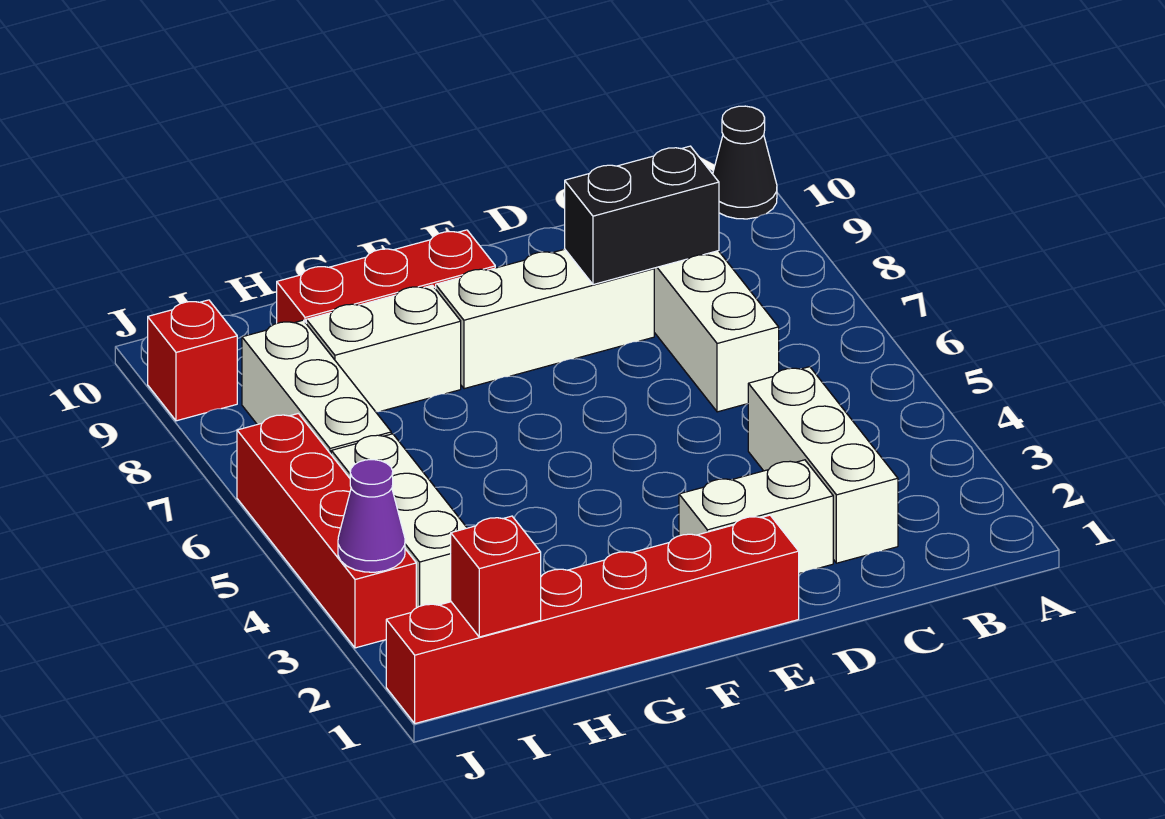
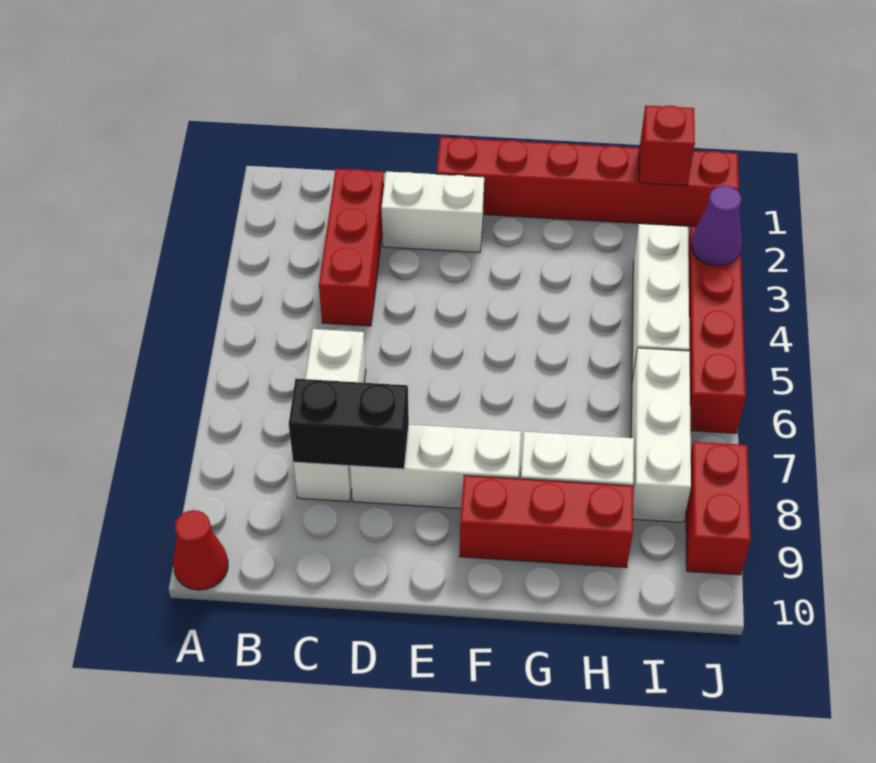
black cone A10 level 1 -> red cone A10 level 1
white brick C2:C4 level 1 -> red brick C2:C4 level 1
red brick J9 level 1 -> red brick J8:J9 level 1

